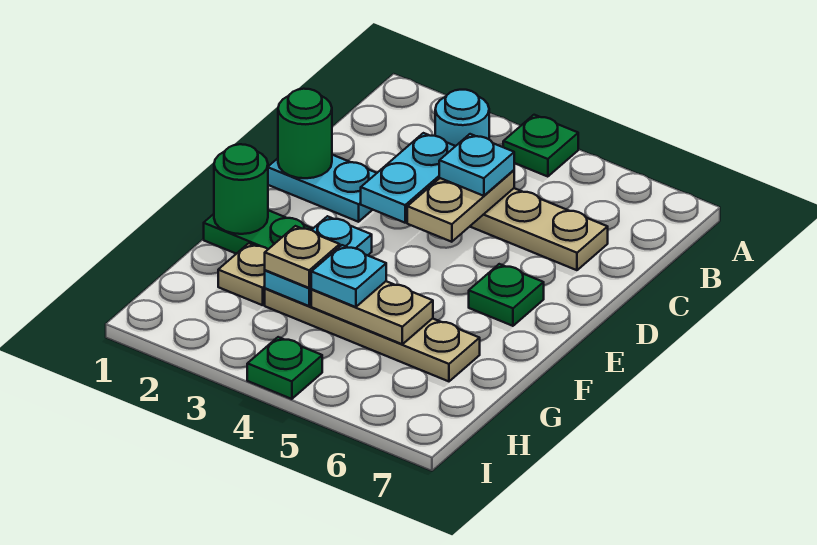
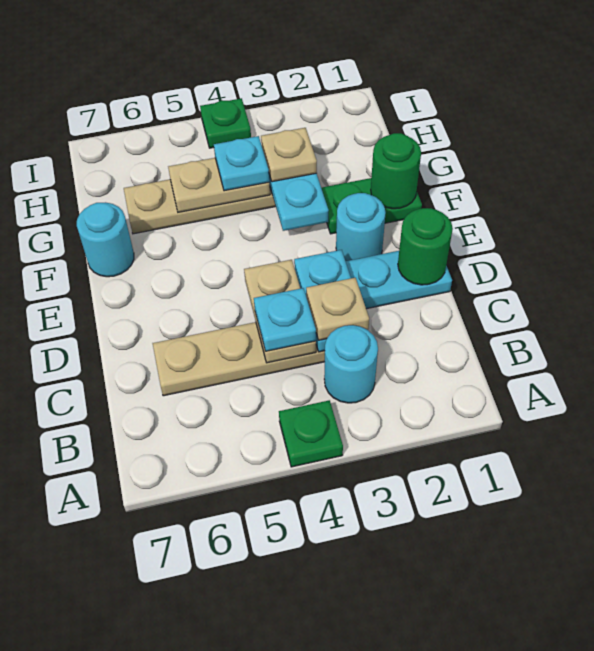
none -> cyan round brick E2 level 1
green plate E6 level 1 -> none
none -> cyan round brick F7 level 1
tan plate G2 level 1 -> tan plate C3 level 3

